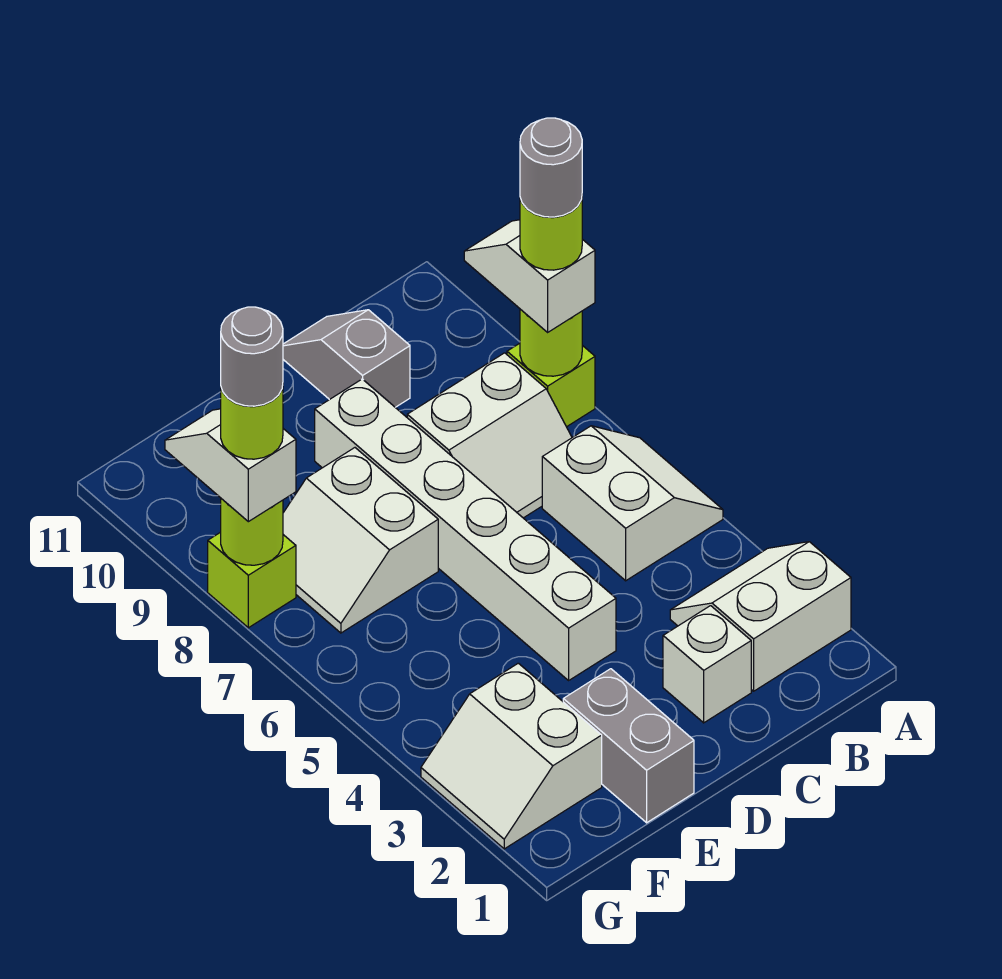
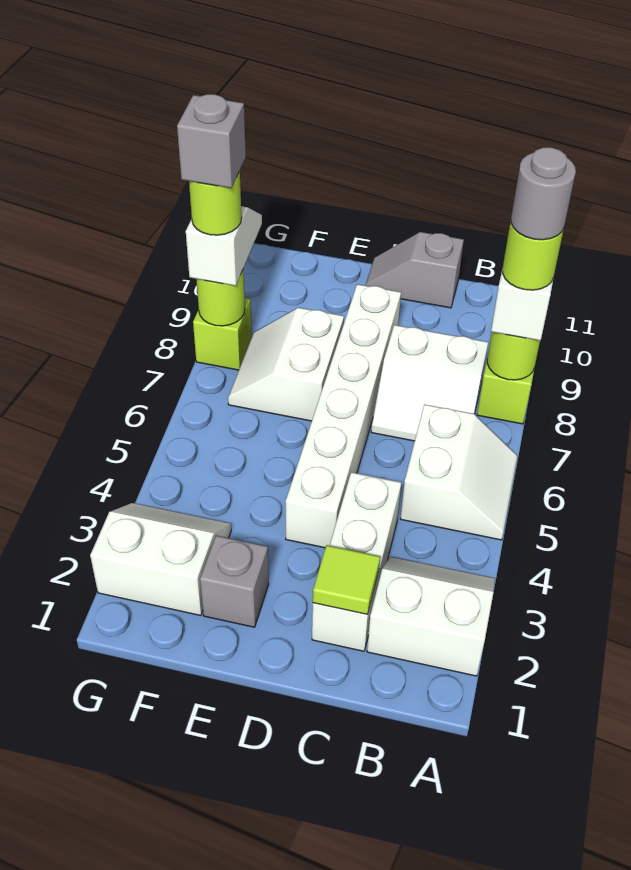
white brick C2 level 1 -> white brick C2:C4 level 1
none -> lime tile C2 level 2
grey slope C10:C11 level 1 top 10 -> grey slope C11:D11 level 1 top C
grey brick E1:E2 level 1 -> grey brick E2 level 1
white slope F2:G3 level 1 top F -> white slope F2:G3 level 1 top 2
grey round brick G8 level 5 -> grey brick G8 level 5

